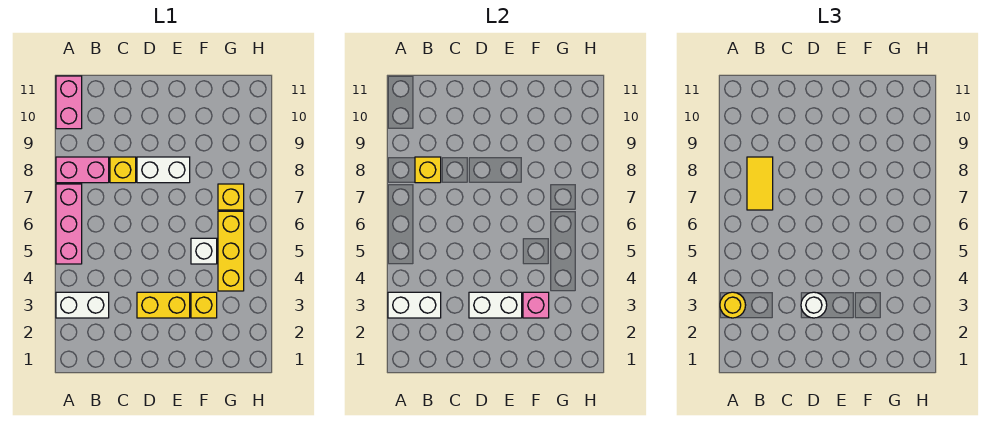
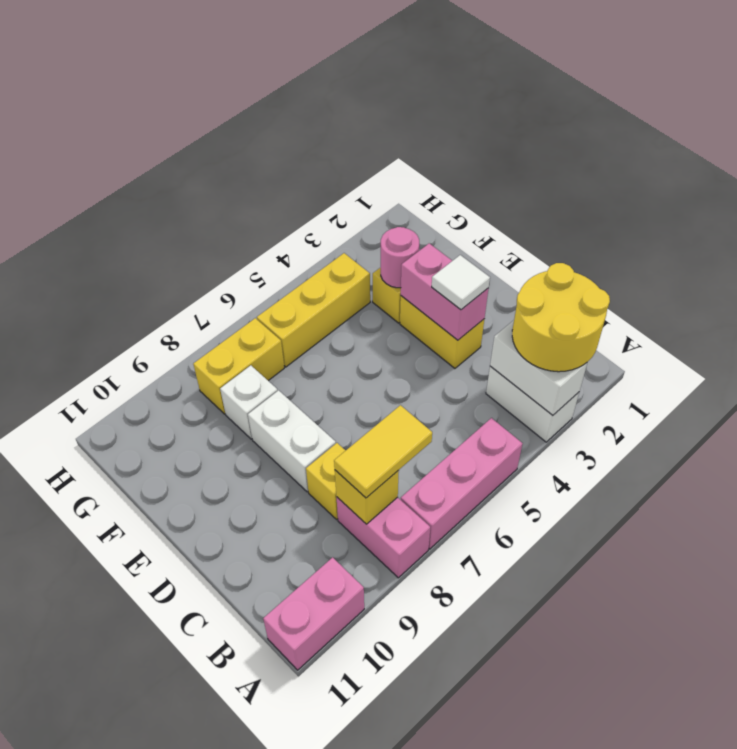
yellow round brick A3 level 3 -> yellow round brick A2:B3 level 3
white brick D3:E3 level 2 -> pink brick D3:E3 level 2
white round brick D3 level 3 -> white tile D3 level 3
pink brick F3 level 2 -> pink round brick F3 level 2
white brick F5 level 1 -> white brick F8 level 1
yellow brick G7 level 1 -> yellow brick G7:G8 level 1

